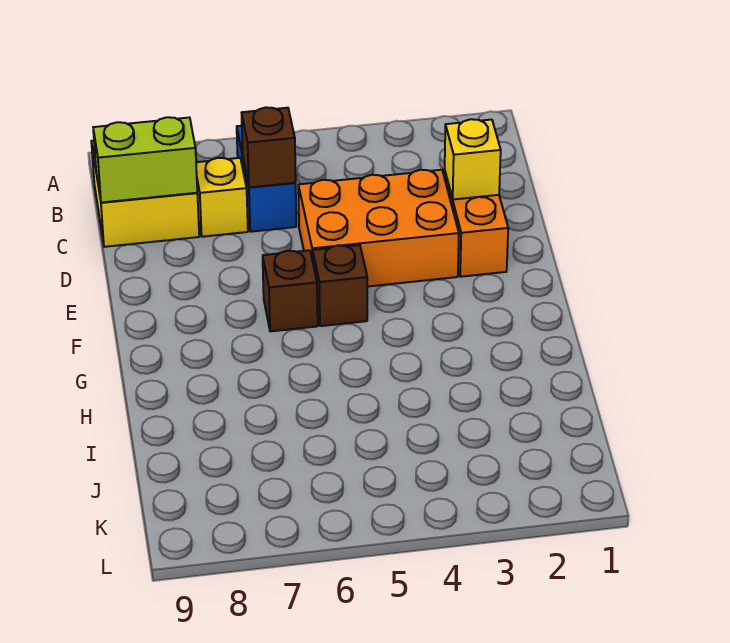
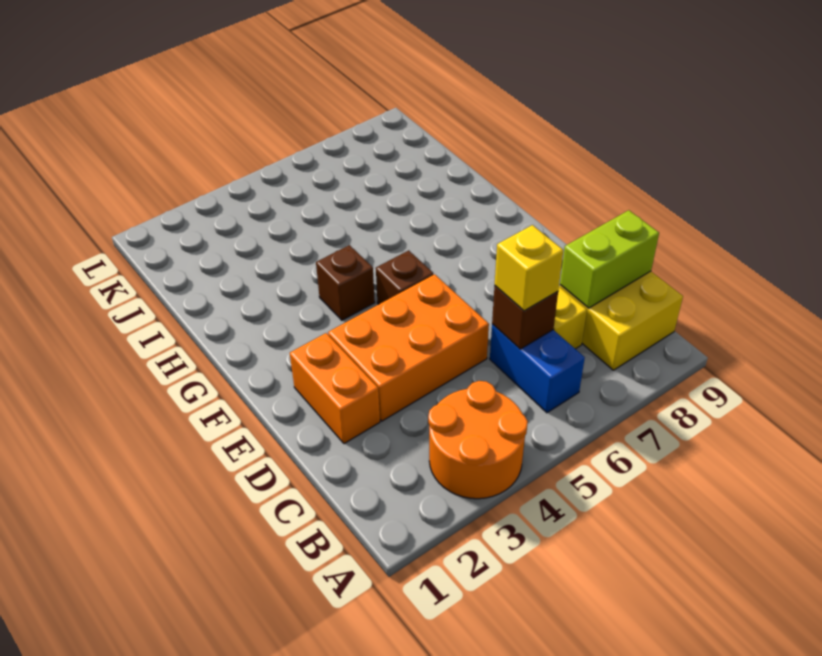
none -> orange round brick A3:B4 level 1
yellow brick D2 level 2 -> yellow brick C6 level 3
brown brick F6 level 1 -> brown brick G4 level 1

